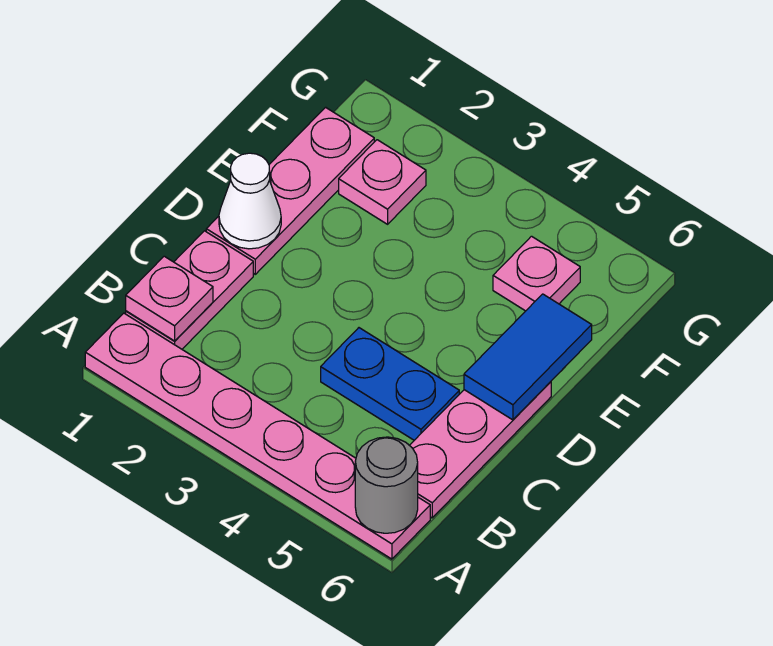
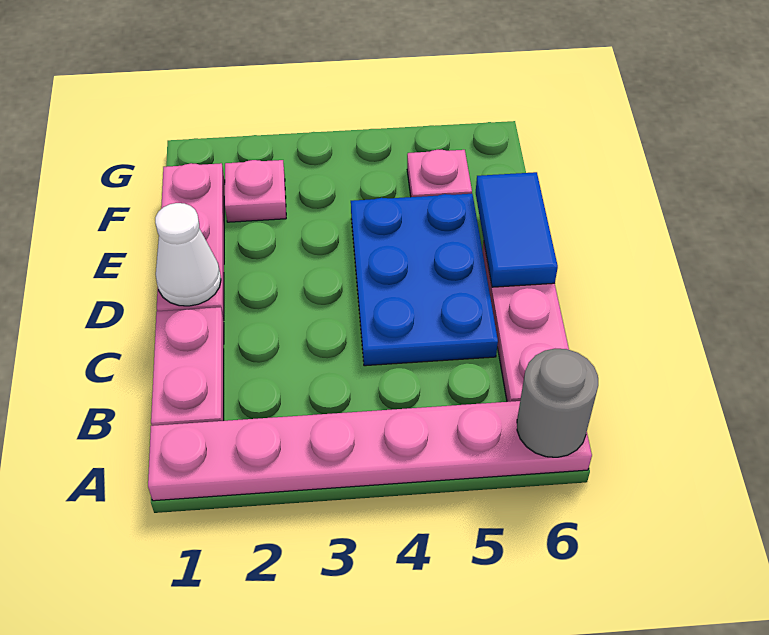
pink plate B1 level 2 -> none
blue plate C4:C5 level 1 -> blue plate C4:E5 level 1

